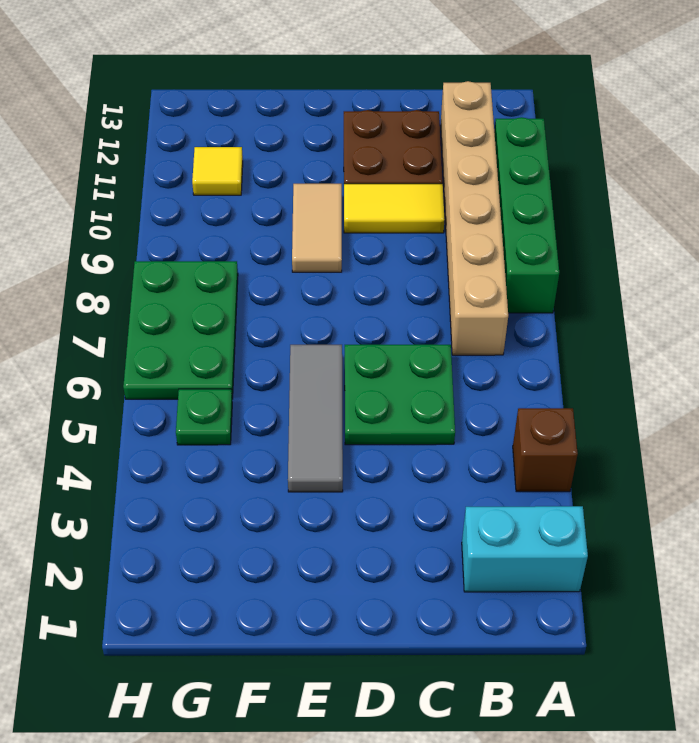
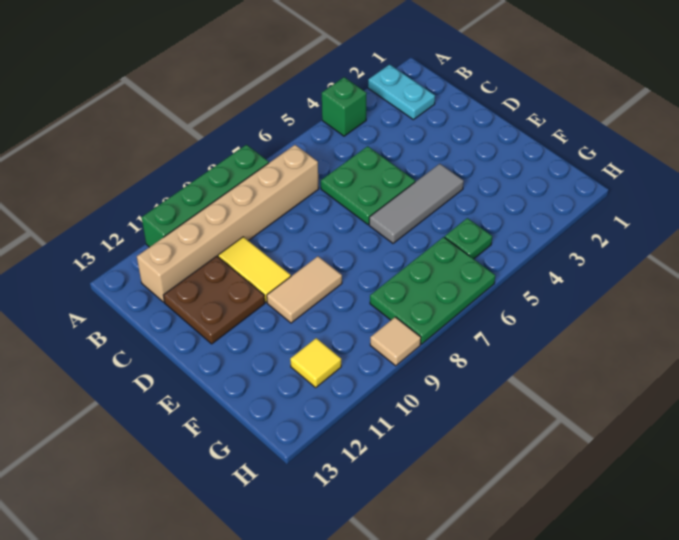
cyan brick A2:B2 level 1 -> cyan plate A2:B2 level 1
brown brick A4 level 1 -> green brick A4 level 1
none -> tan tile H9 level 1

